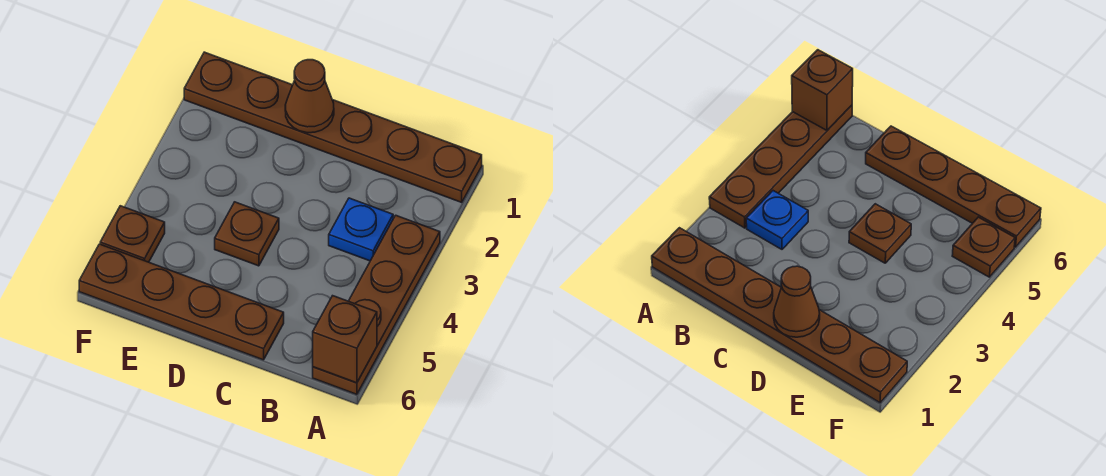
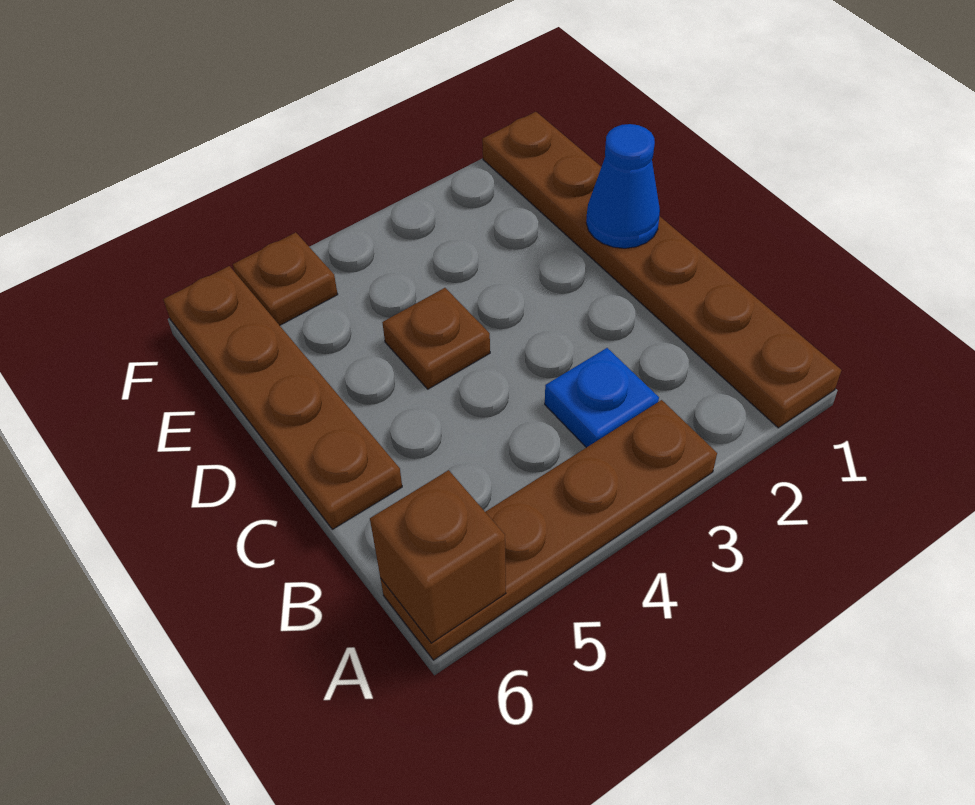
brown cone D1 level 2 -> blue cone D1 level 2

